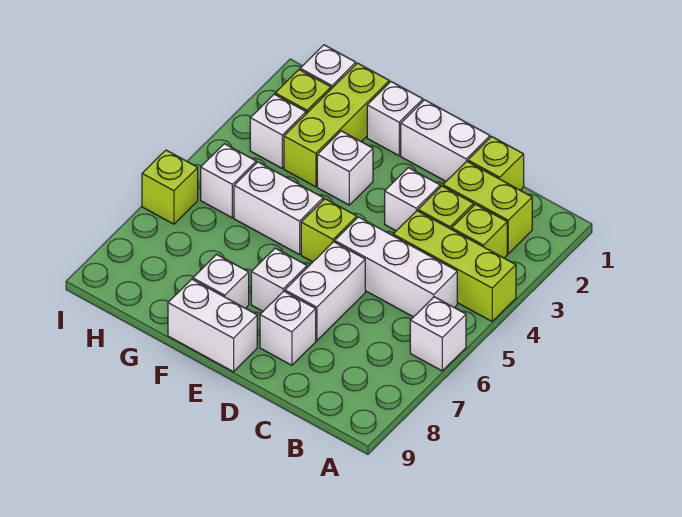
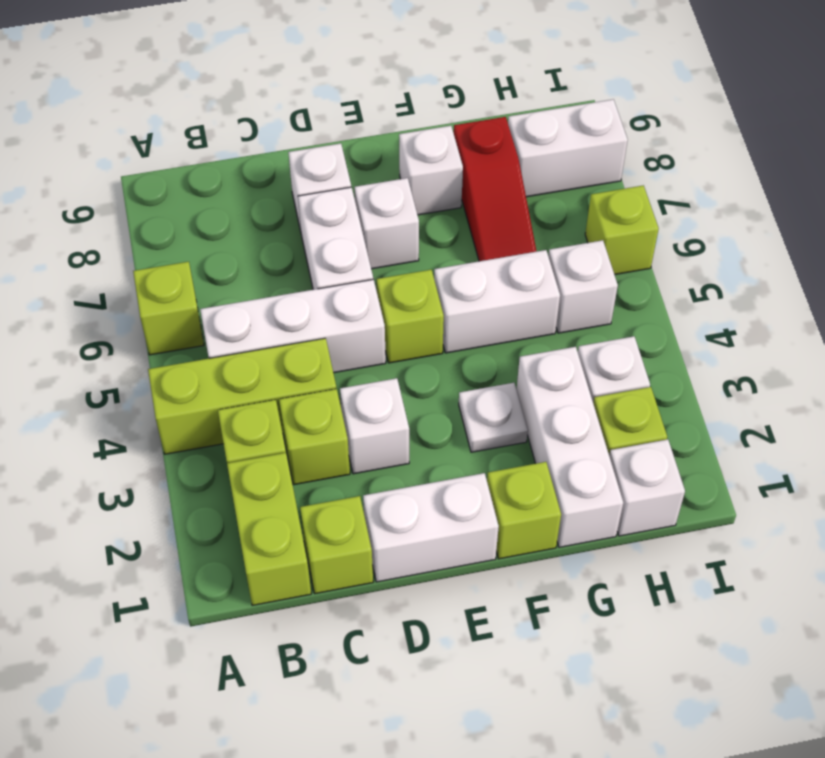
white brick A6 level 1 -> lime brick A6 level 1
lime brick B2:C2 level 1 -> lime brick B1:B2 level 1
white brick E9:F9 level 1 -> white brick H8:I8 level 1
white brick F1 level 1 -> lime brick F1 level 1
white brick F3 level 1 -> white plate F3 level 1
lime brick G1:G3 level 1 -> white brick G1:G3 level 1
none -> red slope G6:G8 level 1 top 8

